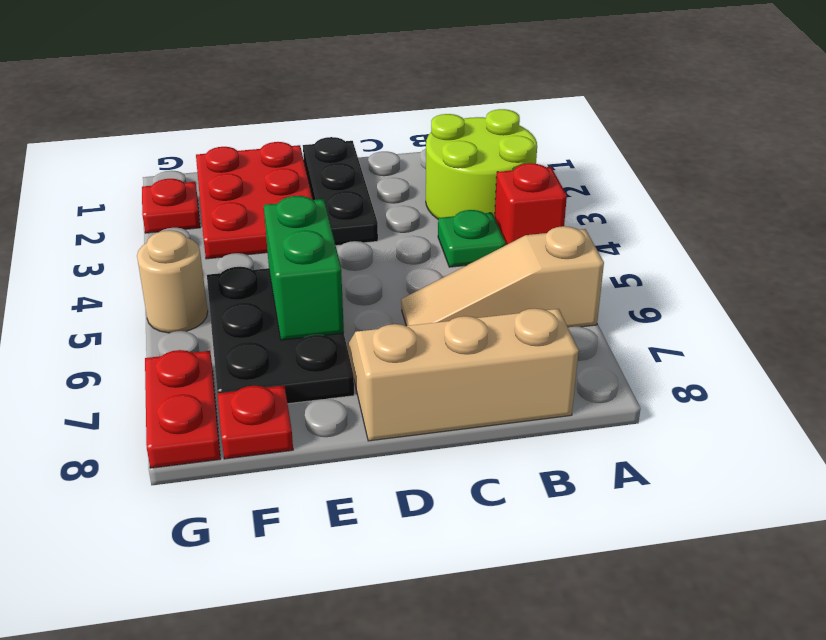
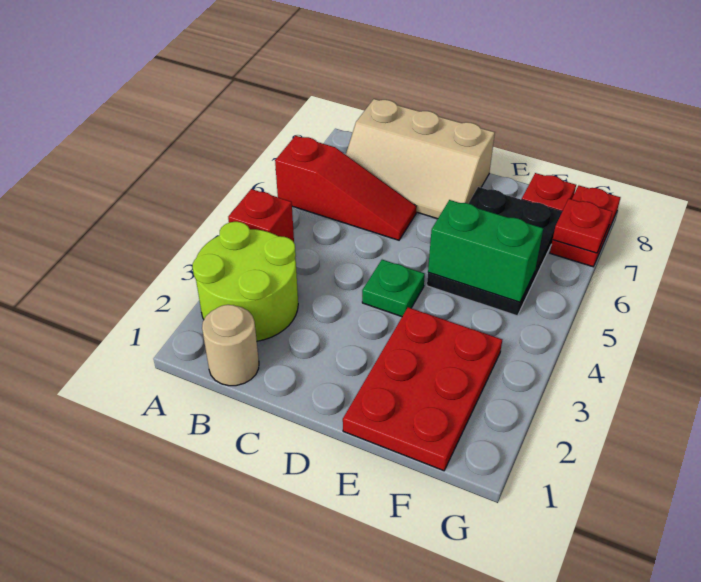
tan slope A6:C6 level 1 top A -> red slope A6:C6 level 1 top A
green plate B4 level 1 -> green plate D4 level 1
black plate D1:D3 level 1 -> none
green brick E5:E6 level 2 -> green brick E5:F5 level 2
red plate G2 level 1 -> red plate G7 level 2
tan round brick G5 level 1 -> tan round brick B1 level 1

